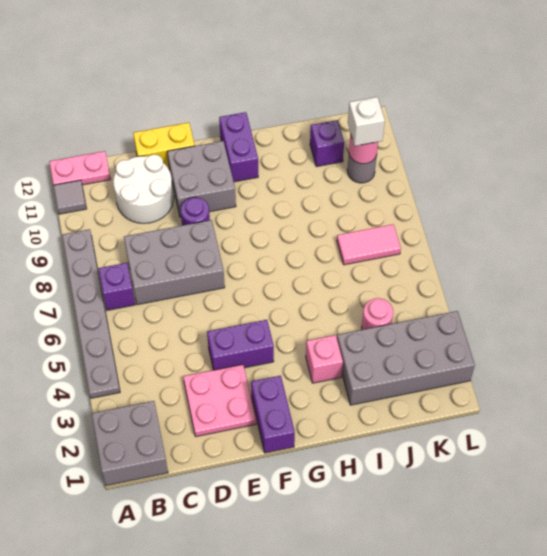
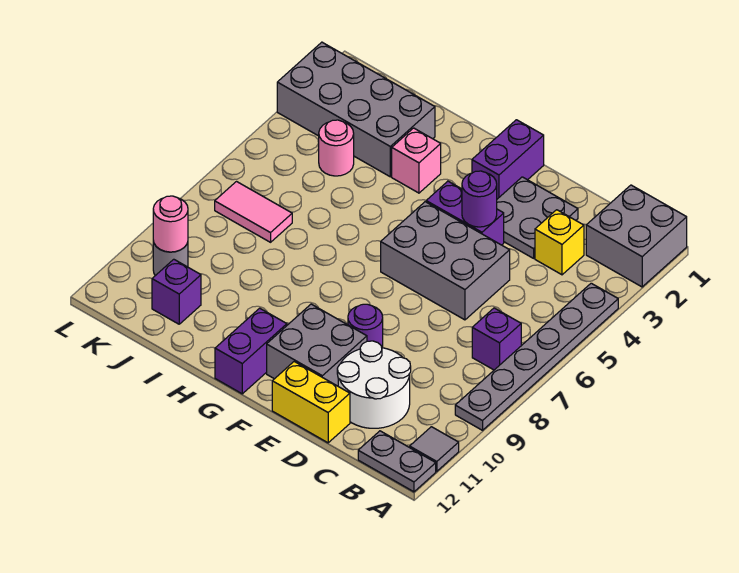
pink plate A12:B12 level 1 -> grey plate A12:B12 level 1
none -> yellow brick C3 level 1
grey brick C7:E8 level 1 -> grey brick D5:F6 level 1
pink plate D2:E3 level 1 -> grey plate D2:E3 level 1
none -> purple round brick E4 level 2
white brick K10 level 3 -> none

